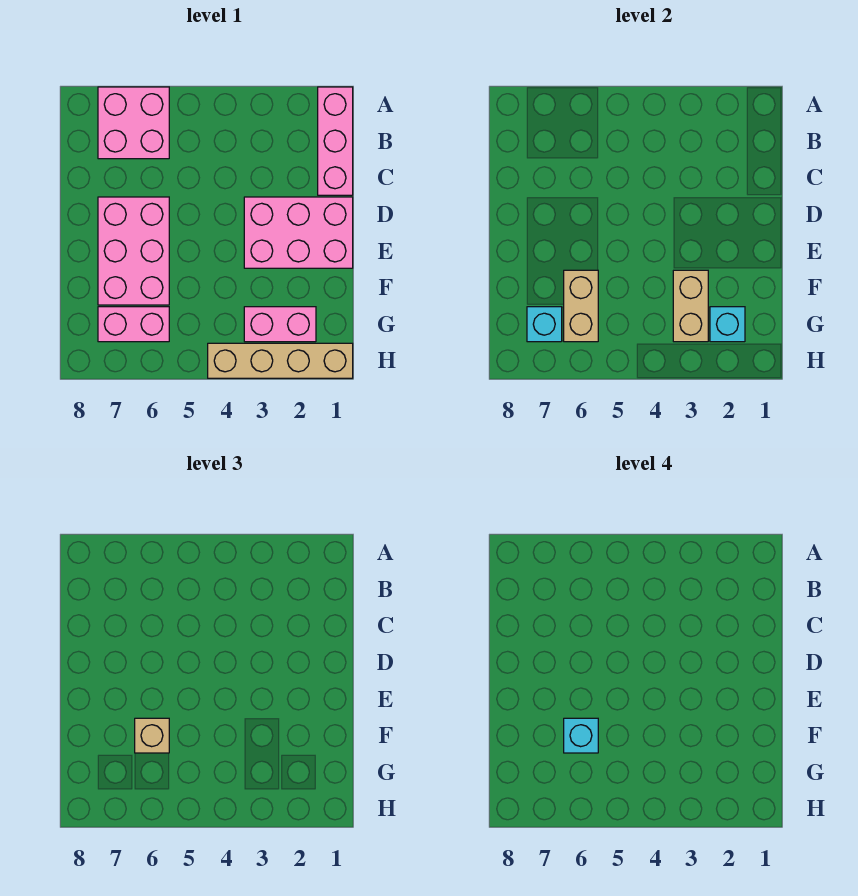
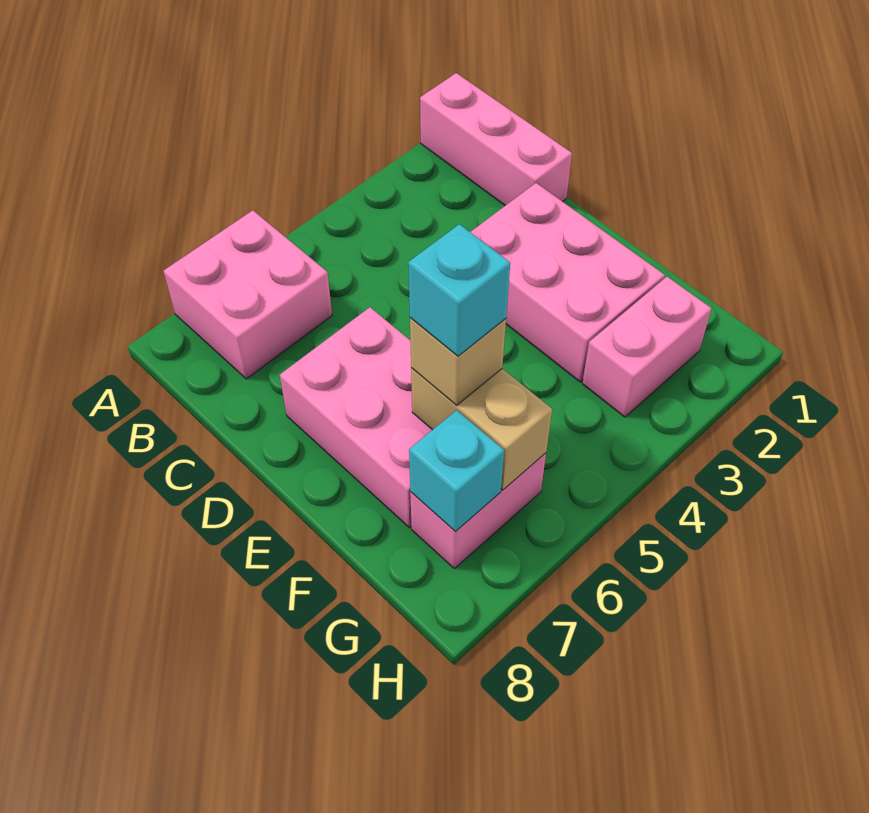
pink brick D1:E3 level 1 -> pink brick D2:F3 level 1
tan brick F3:G3 level 2 -> none
cyan brick G2 level 2 -> none
tan brick H1:H4 level 1 -> none

